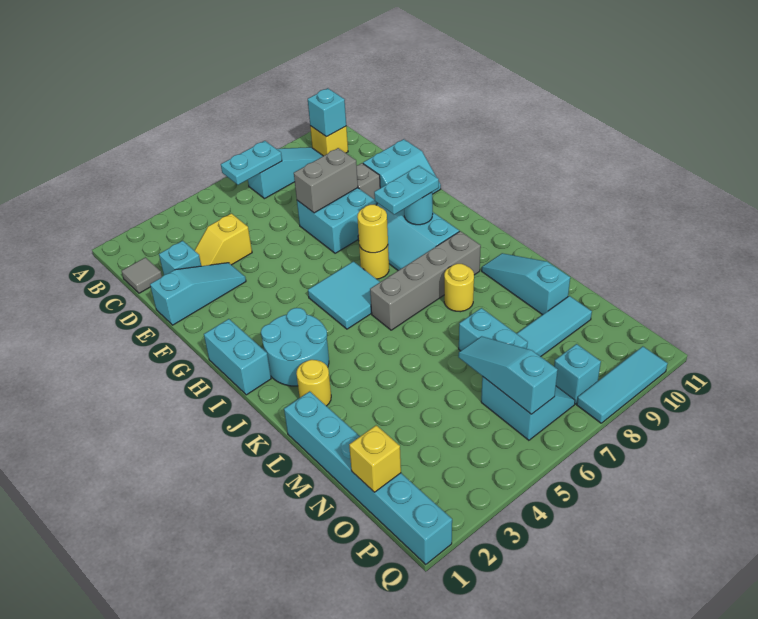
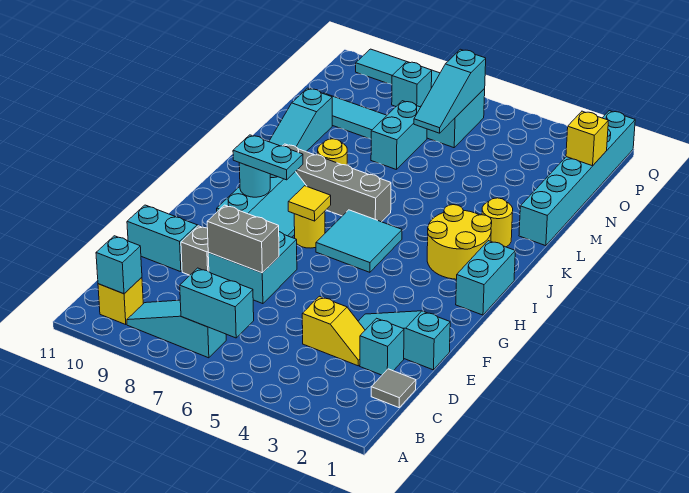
cyan plate B6:B7 level 2 -> cyan brick B6:B7 level 2
yellow round brick H7 level 2 -> yellow tile H7 level 2
cyan round brick I2:J3 level 1 -> yellow round brick I2:J3 level 1

